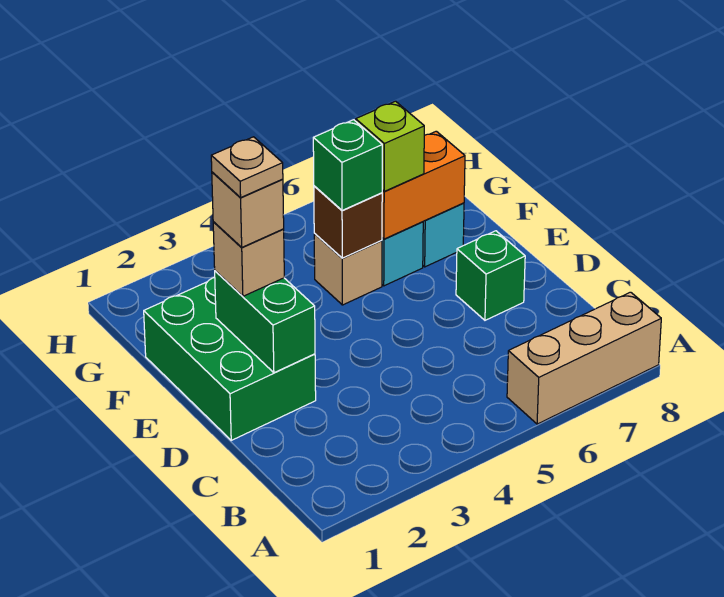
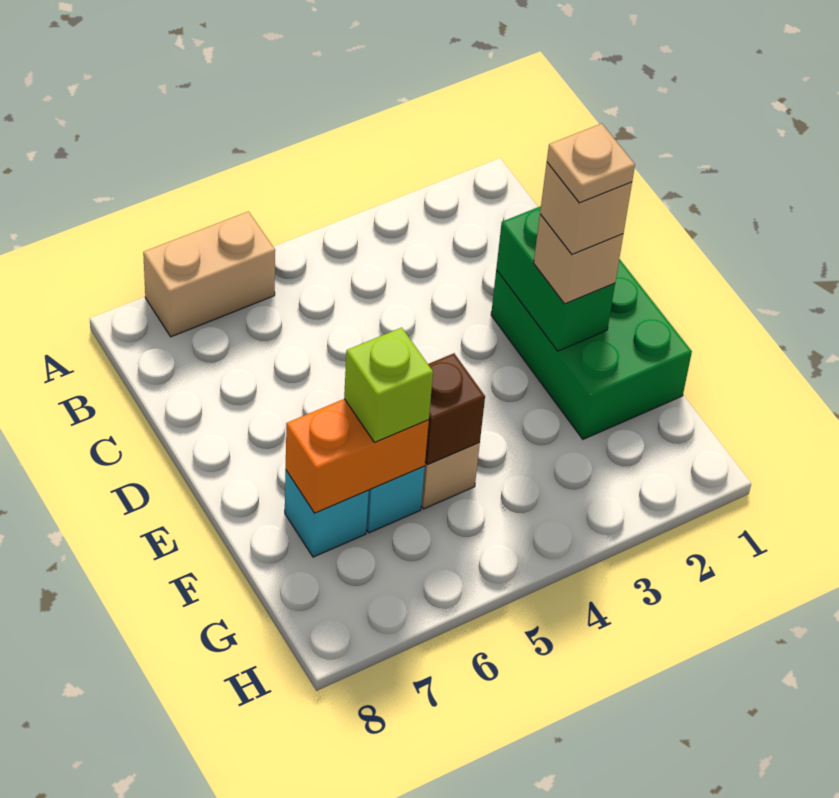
tan brick A6:A8 level 1 -> tan brick A6:A7 level 1
green brick D7 level 1 -> none
green brick F5 level 3 -> none

